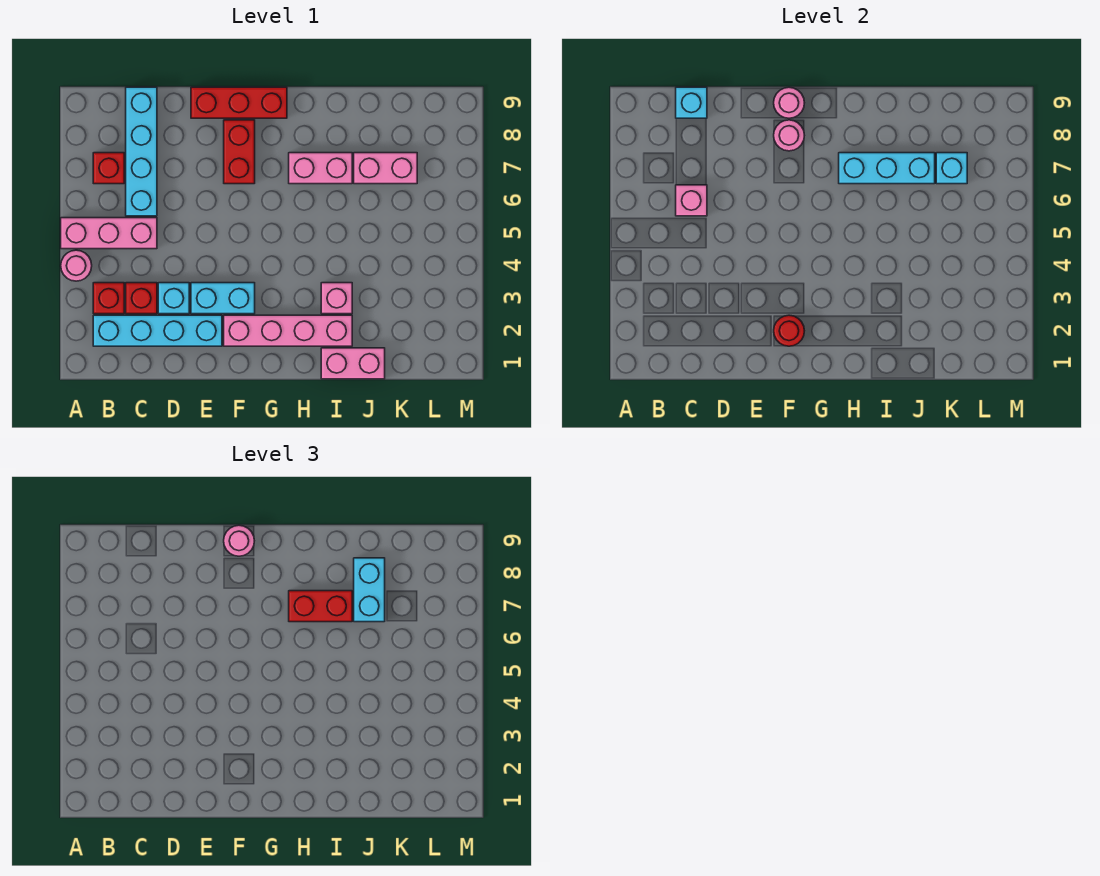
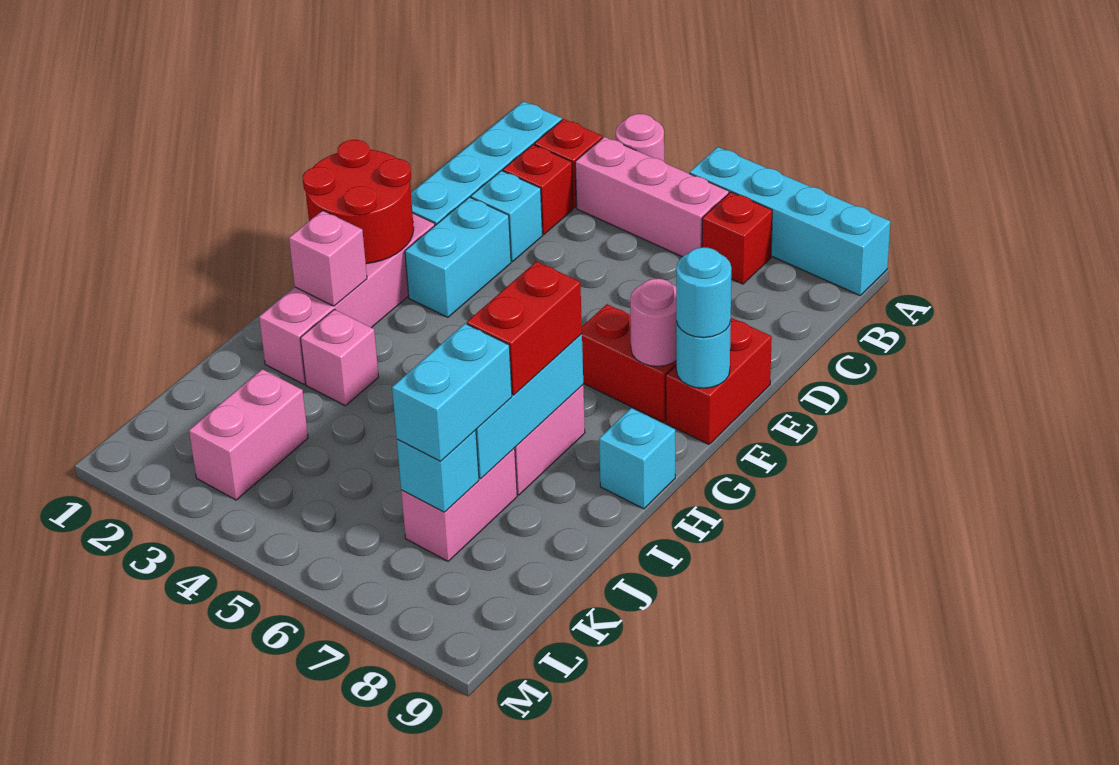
pink brick A5:C5 level 1 -> pink brick B4:B6 level 1
cyan brick C6:C9 level 1 -> cyan brick A6:A9 level 1
pink brick C6 level 2 -> pink brick H2 level 2
cyan brick C9 level 2 -> cyan brick H9 level 1
red brick E9:G9 level 1 -> red brick E9:F9 level 1
red round brick F2 level 2 -> red round brick F1:G2 level 2
pink round brick F9 level 2 -> cyan round brick F9 level 2
pink round brick F9 level 3 -> cyan round brick F9 level 3
pink brick I1:J1 level 1 -> pink brick K3:L3 level 1
cyan brick J7:J8 level 3 -> cyan brick J7:K7 level 3

